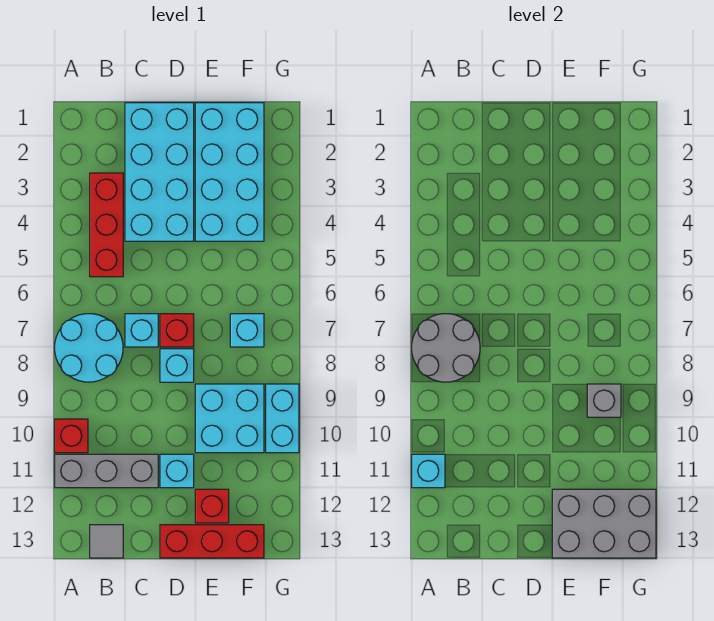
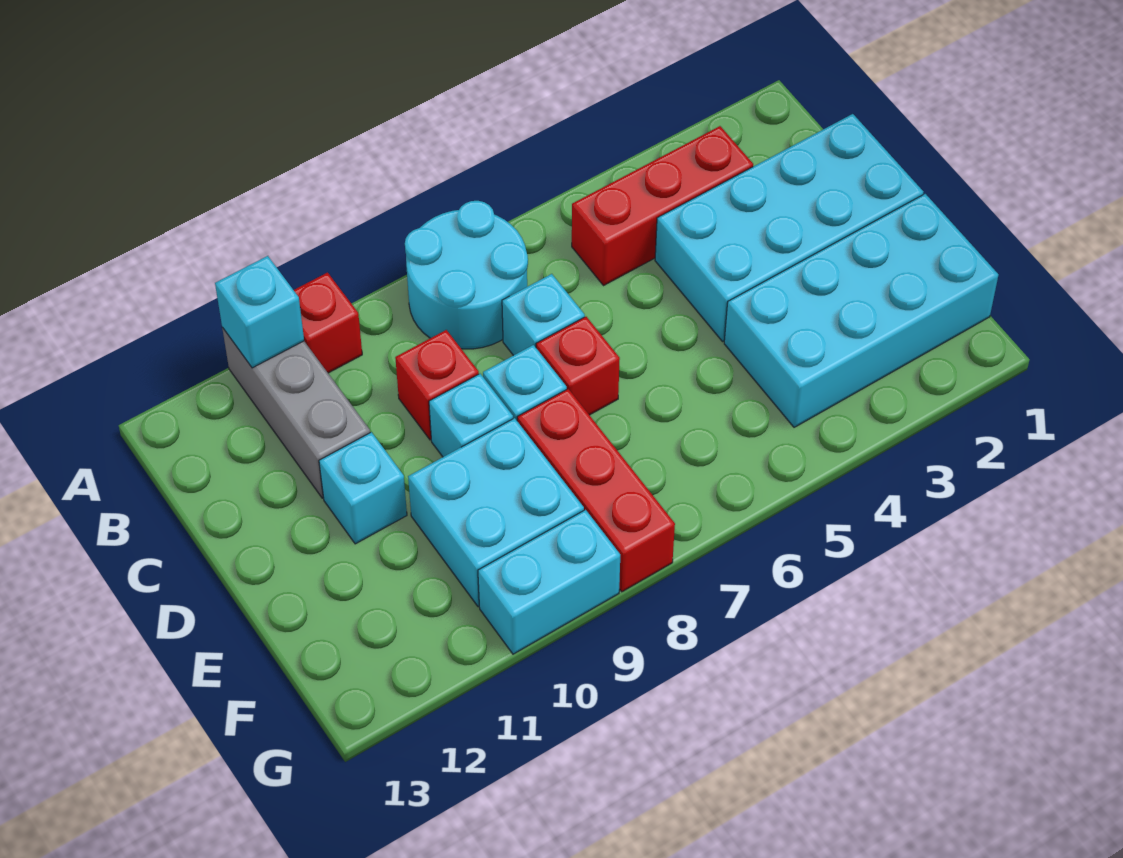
grey round brick A7:B8 level 2 -> none
grey tile B13 level 1 -> none
red brick D13:F13 level 1 -> red brick E8:G8 level 1
red brick E12 level 1 -> red brick C9 level 1
grey brick E12:G13 level 2 -> none
cyan brick F7 level 1 -> cyan brick D9 level 1
grey brick F9 level 2 -> none

